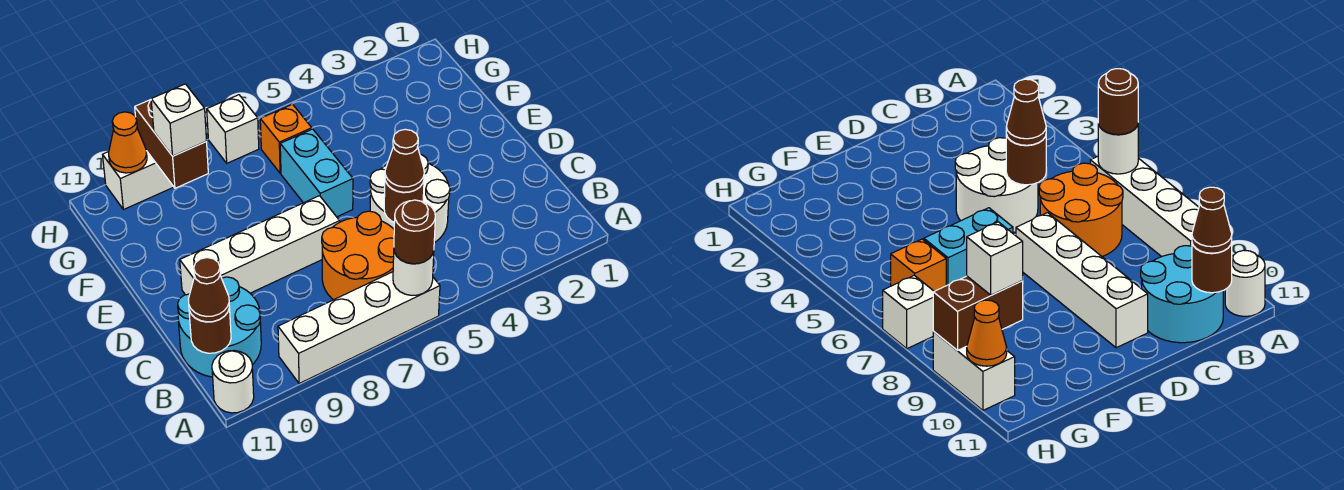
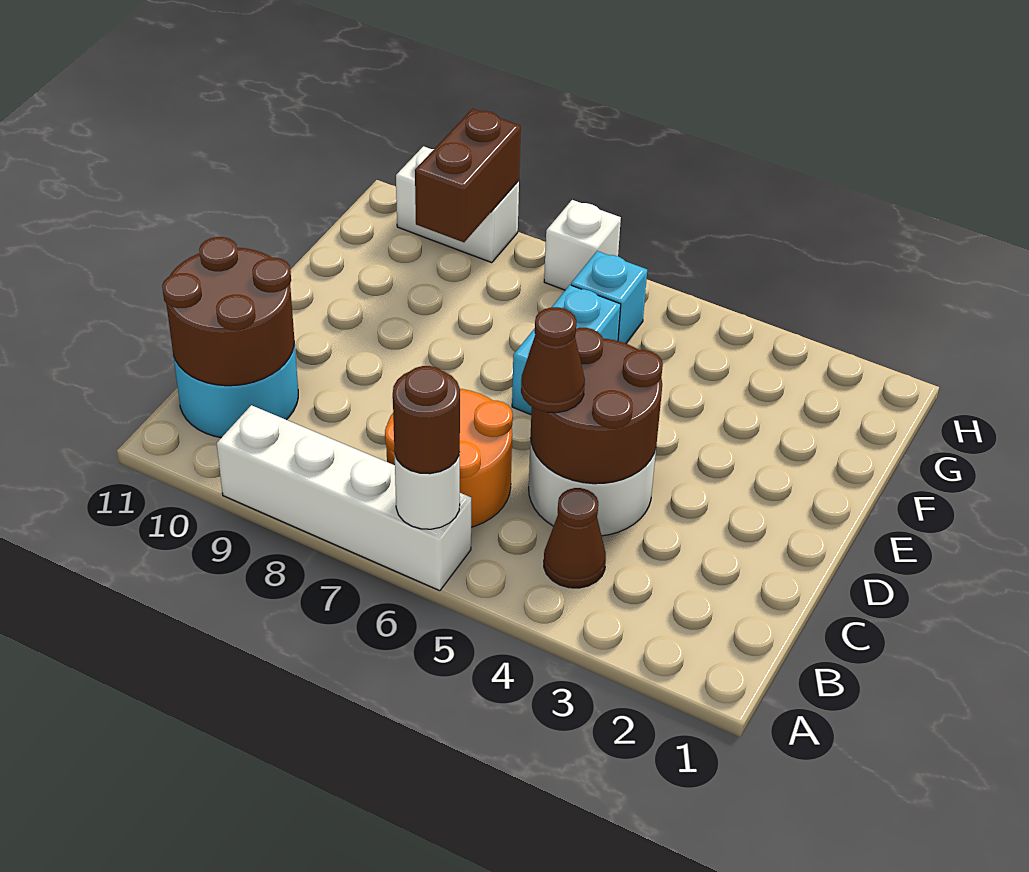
white round brick A11 level 1 -> none
brown round brick B11 level 2 -> brown round brick B10:C11 level 2
brown cone B11 level 3 -> brown cone B4 level 1
brown round brick C5 level 2 -> brown round brick C4:D5 level 2
white brick D7:D10 level 1 -> none
orange brick G6 level 1 -> cyan brick G6 level 1
white brick G9 level 3 -> none
orange cone H10 level 2 -> none

